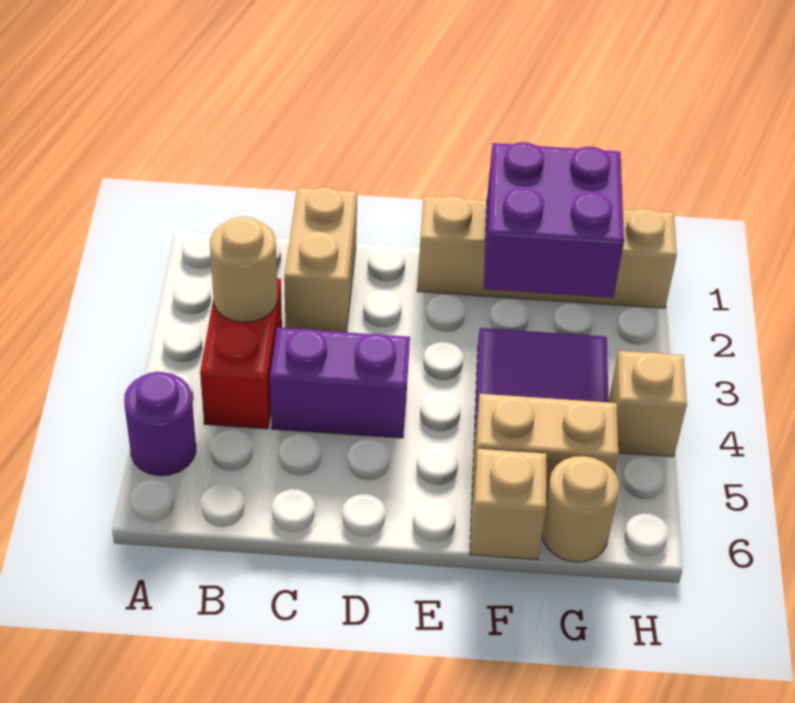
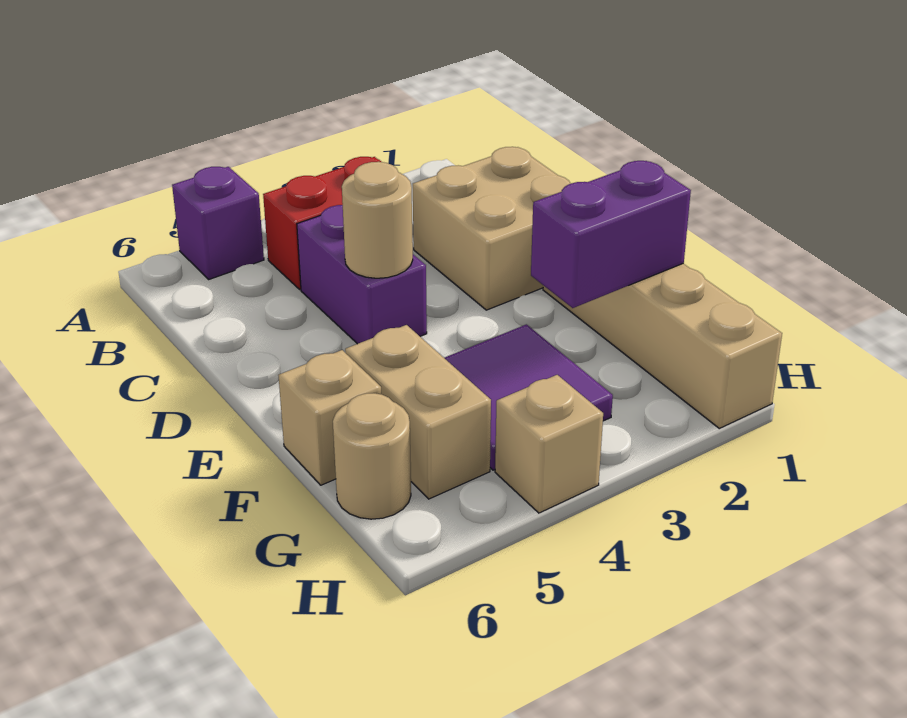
purple round brick A5 level 1 -> purple brick A5 level 1
tan round brick B3 level 2 -> tan round brick D4 level 2
tan brick C1:C2 level 1 -> tan brick C1:D2 level 1
purple brick F1:G2 level 2 -> purple brick F1:F2 level 2

